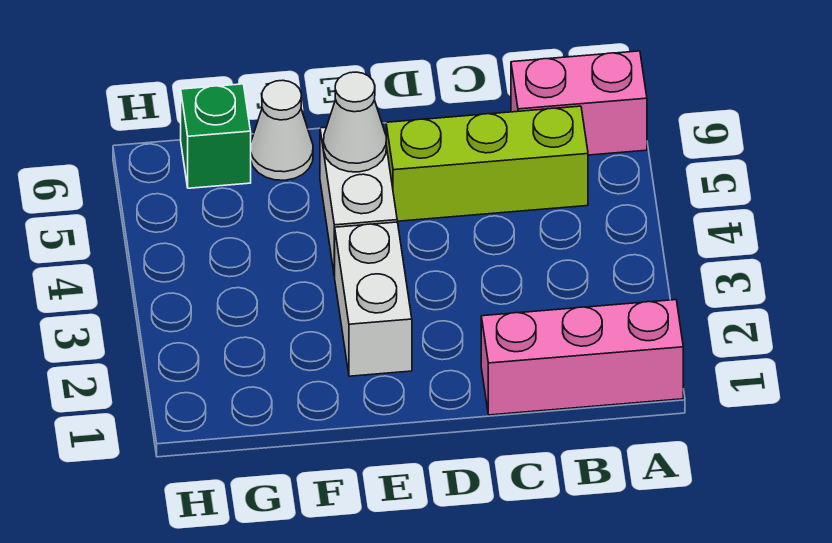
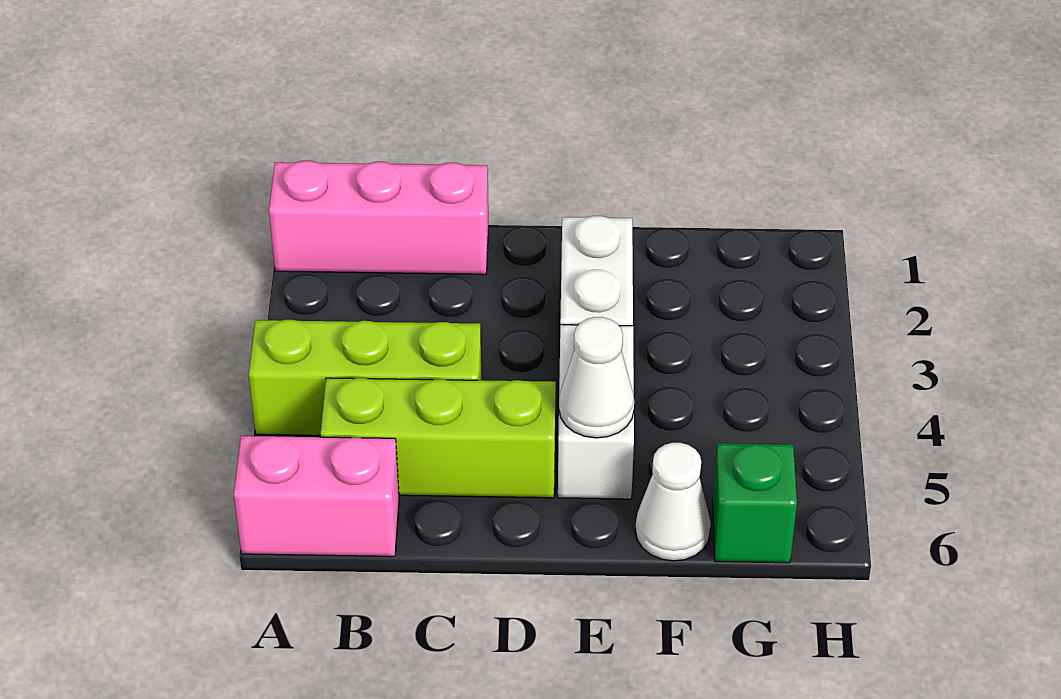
none -> lime brick A4:C4 level 1

